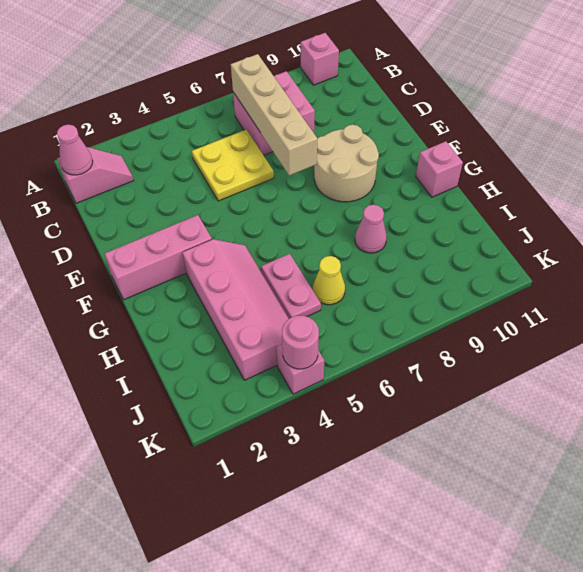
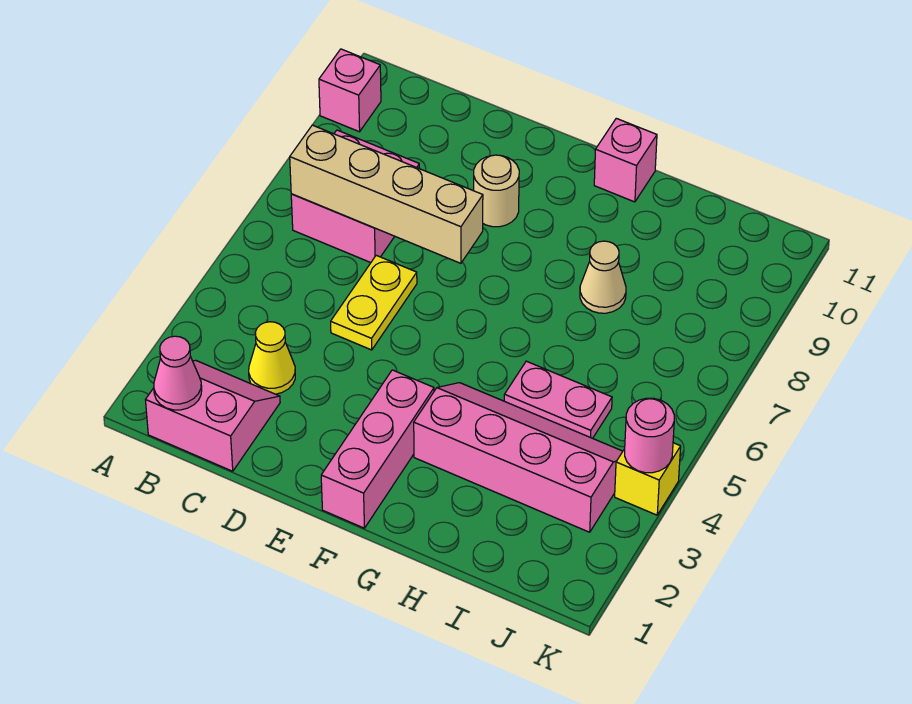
pink slope B1:B2 level 1 top 1 -> pink slope B1:C2 level 1 top 1
yellow plate C5:D6 level 1 -> yellow plate D5:D6 level 1
tan round brick E8:F9 level 1 -> tan round brick E9 level 1
pink cone H8 level 1 -> tan cone H8 level 1
yellow cone I6 level 1 -> yellow cone C3 level 1
pink brick K4 level 1 -> yellow brick K4 level 1

